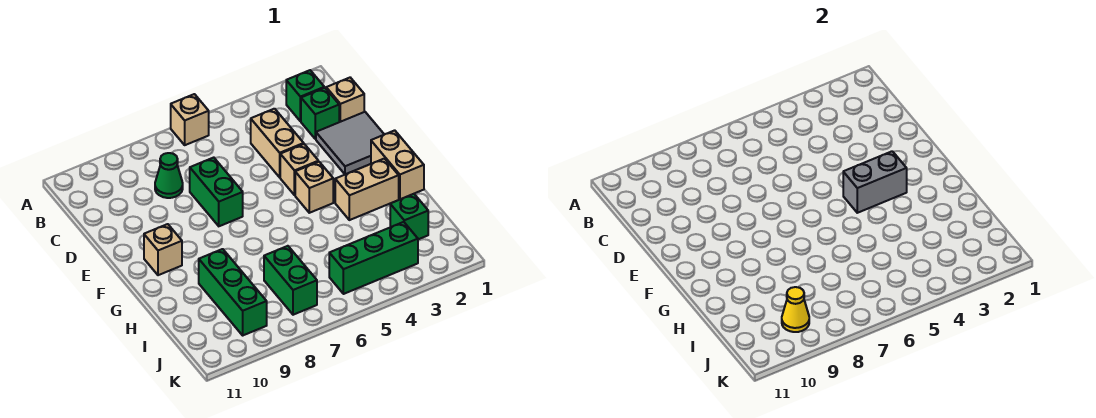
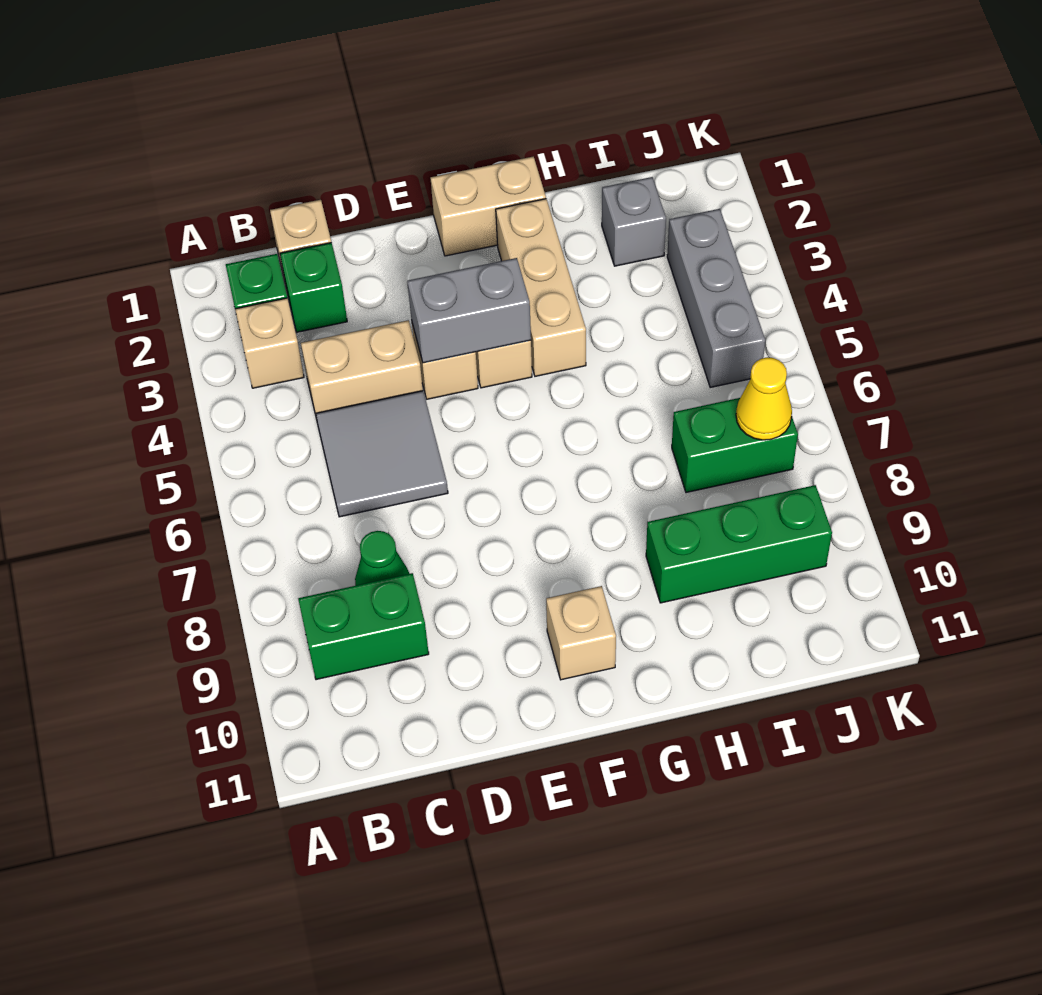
tan brick A6 level 1 -> tan brick B3 level 1
grey tile D1:E2 level 1 -> grey tile C5:D6 level 1
green brick D7:E7 level 1 -> green brick B9:C9 level 1
grey brick F3:F4 level 2 -> grey brick E4:F4 level 2
tan brick G2:G3 level 1 -> tan brick G2:G4 level 1
green brick I2 level 1 -> grey brick I2 level 1
green brick J3:J5 level 1 -> grey brick J3:J5 level 1
yellow cone J9 level 2 -> yellow cone J7 level 2

